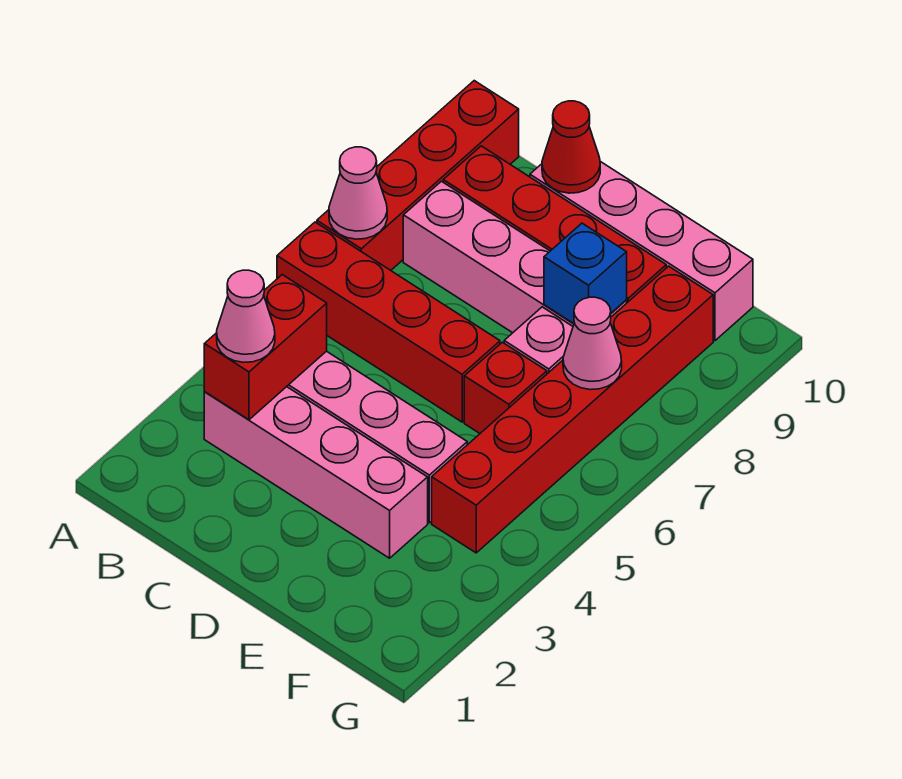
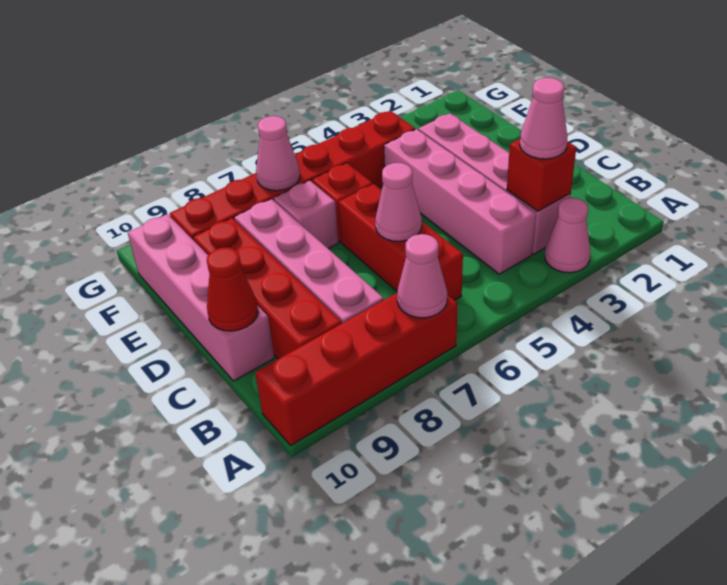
none -> pink cone A3 level 1
red brick A6:D6 level 1 -> red brick B6:D6 level 1
red brick B3:B4 level 2 -> red brick B3 level 2
none -> pink cone C6 level 2
blue brick E8 level 2 -> none

